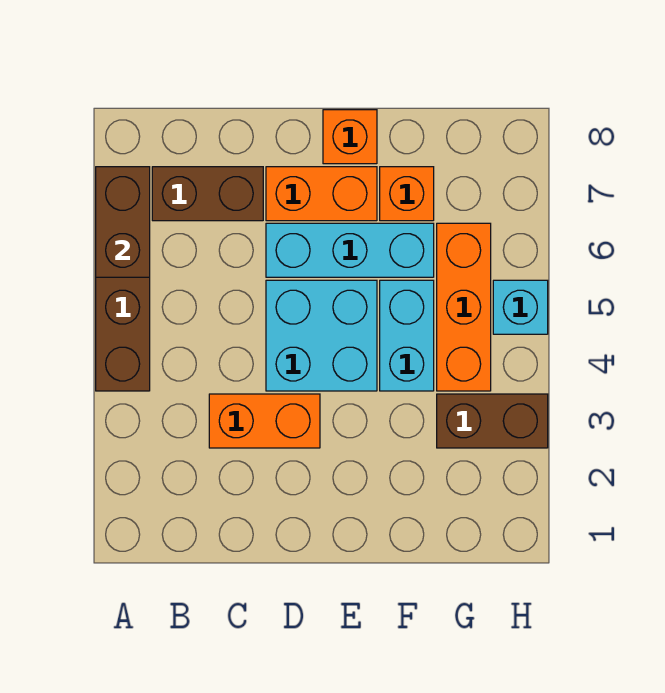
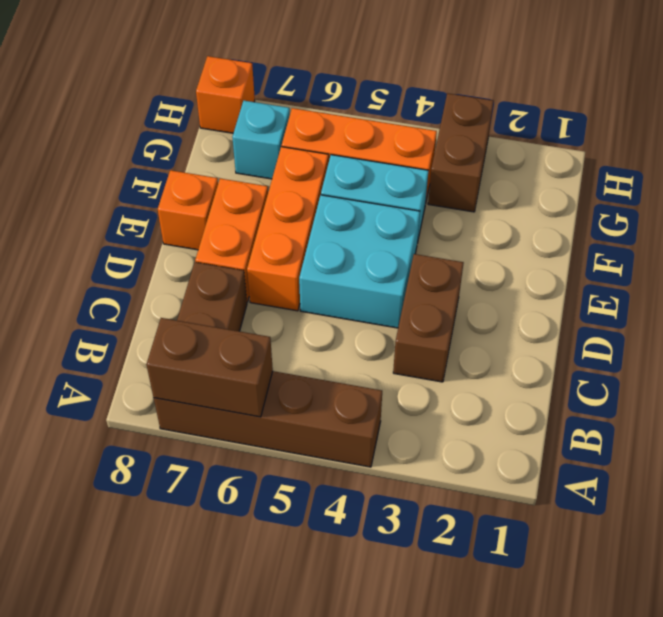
orange brick C3:D3 level 1 -> brown brick C3:D3 level 1
cyan brick D6:F6 level 1 -> orange brick D6:F6 level 1
orange brick F7 level 1 -> orange brick H8 level 1
cyan brick H5 level 1 -> cyan brick G7 level 1

